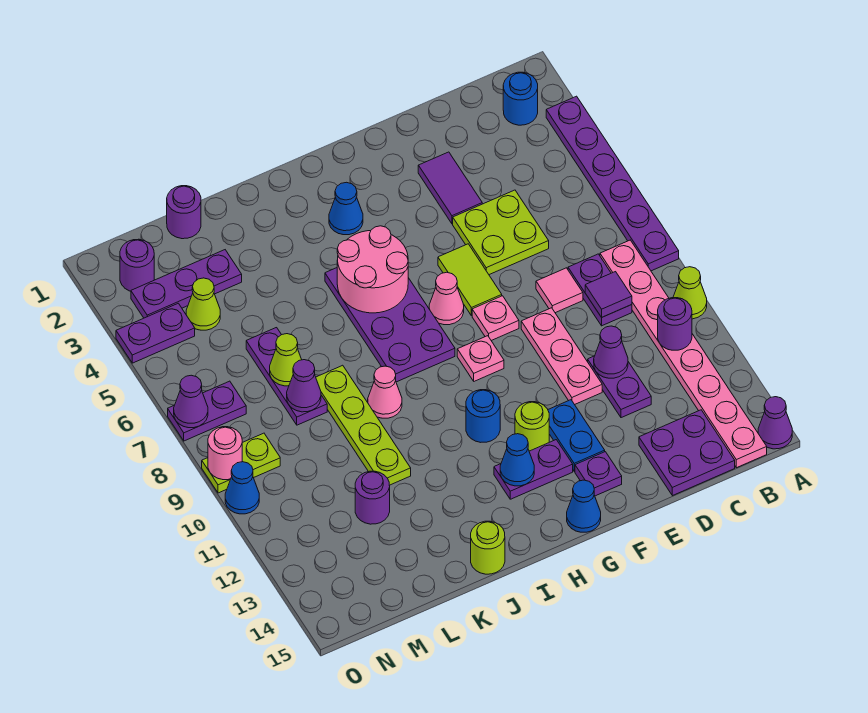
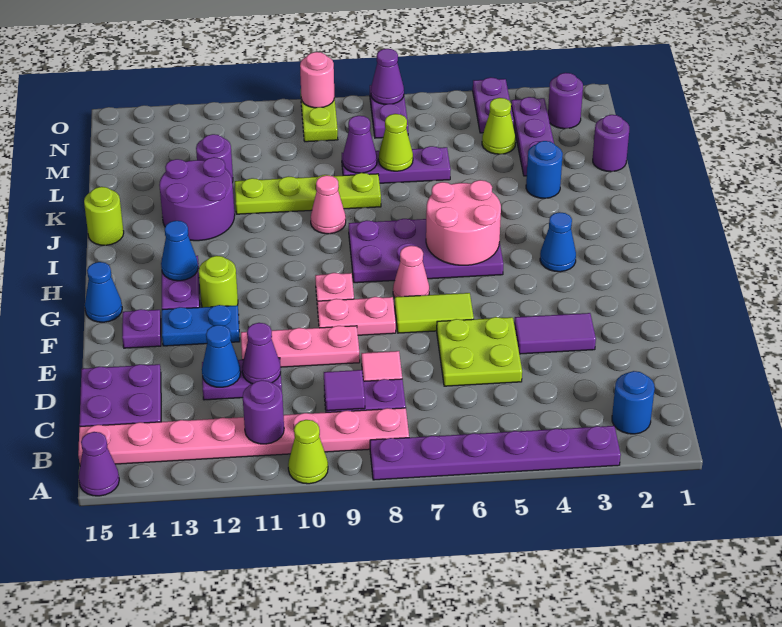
pink plate F8 level 1 -> pink plate F8:F9 level 1
blue round brick H11 level 1 -> blue round brick K3 level 1
none -> purple round brick J12:K13 level 1
blue cone O10 level 1 -> blue cone D12 level 2

